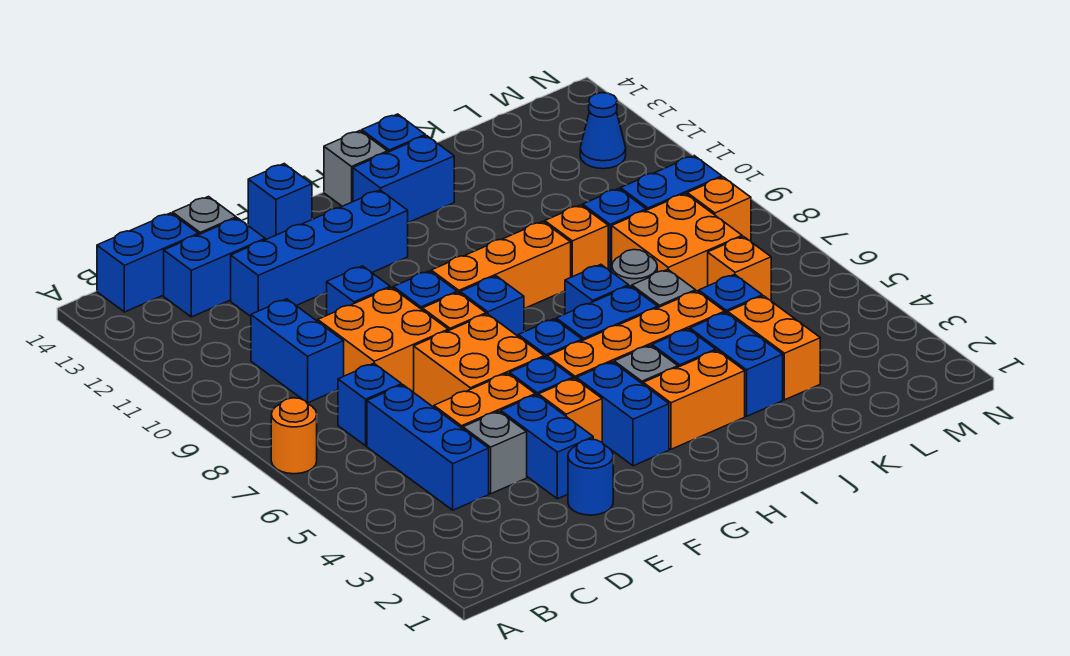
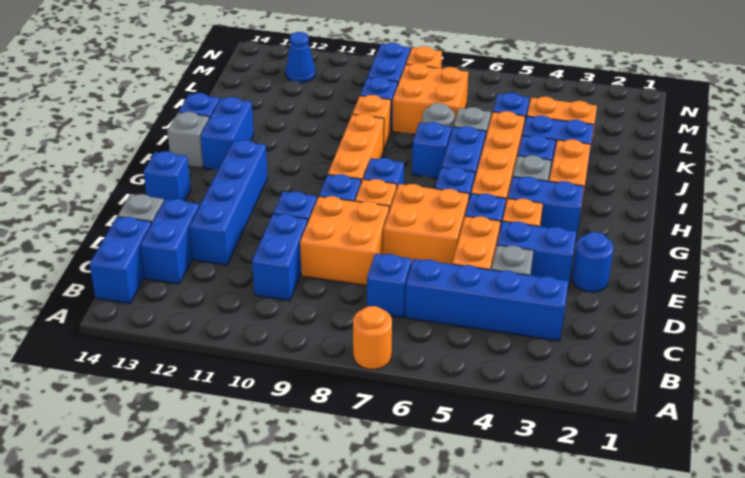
blue brick C4:C6 level 1 -> blue brick C3:C6 level 1
blue brick C9:C10 level 1 -> blue brick C10:D10 level 1
orange brick L6 level 1 -> none

